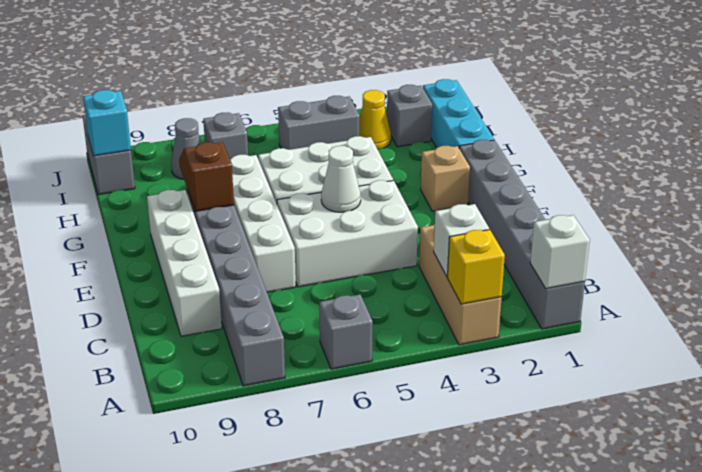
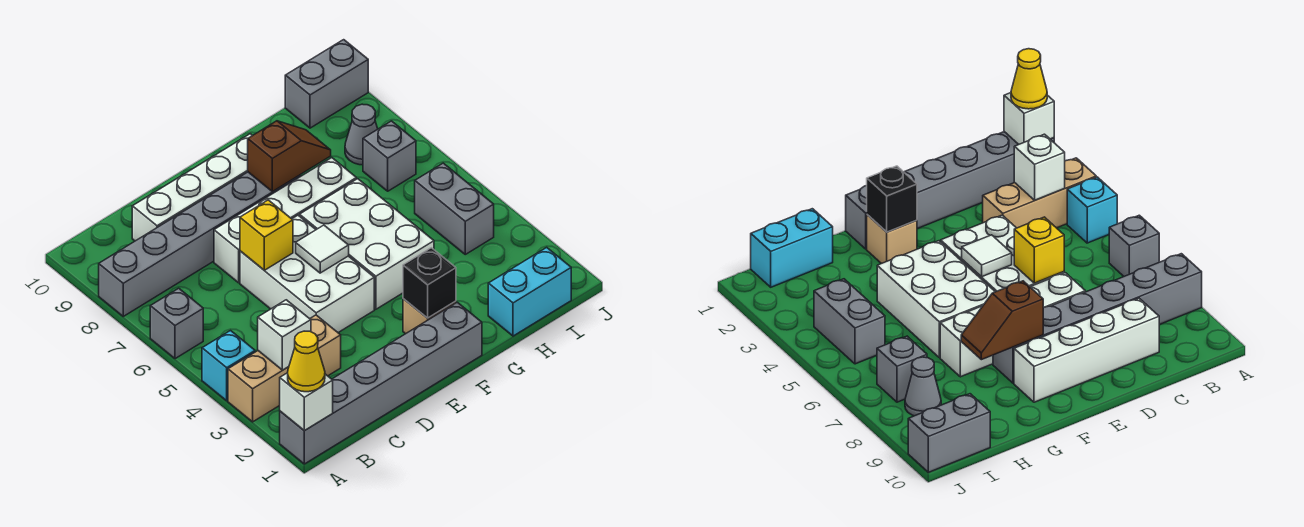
yellow brick A3 level 2 -> yellow brick D6 level 2
white cone E5 level 2 -> white tile E5 level 2
none -> black brick F2 level 2
cyan brick G1:I1 level 1 -> cyan brick H1:I1 level 1
grey brick I2 level 1 -> none
yellow cone I3 level 1 -> yellow cone A1 level 3
cyan brick I10 level 2 -> cyan brick A4 level 1

